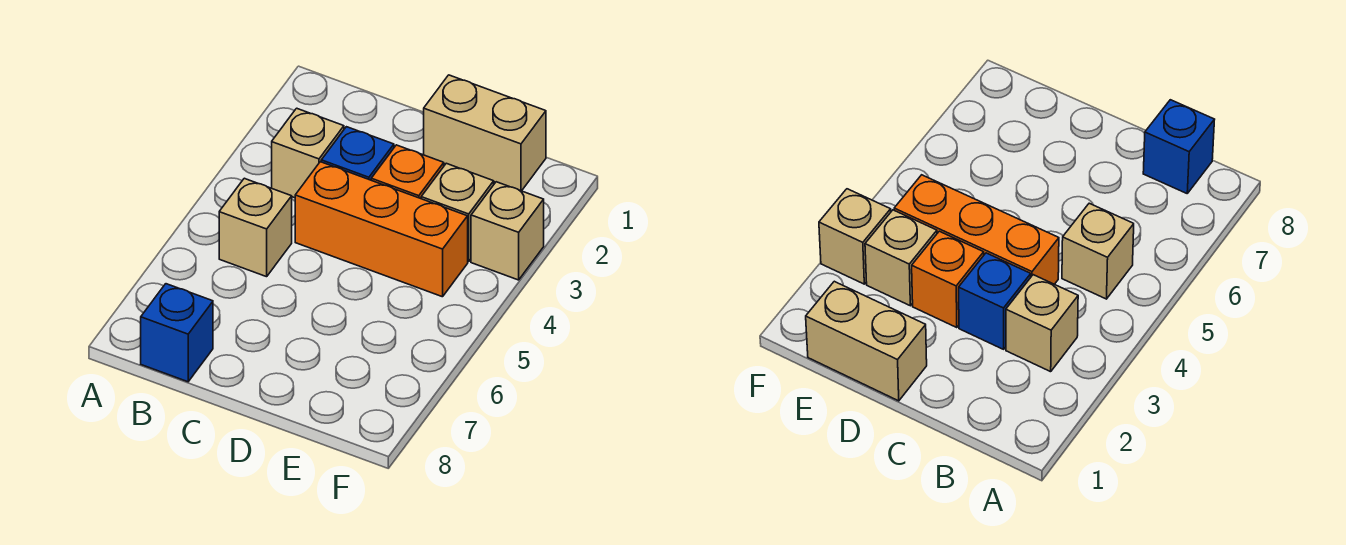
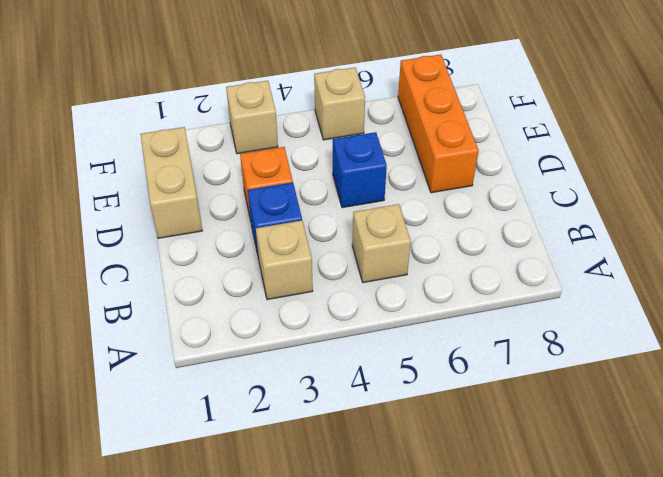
blue brick B8 level 1 -> blue brick D5 level 1
orange brick C4:E4 level 1 -> orange brick D7:F7 level 1
tan brick E3 level 1 -> tan brick F5 level 1

